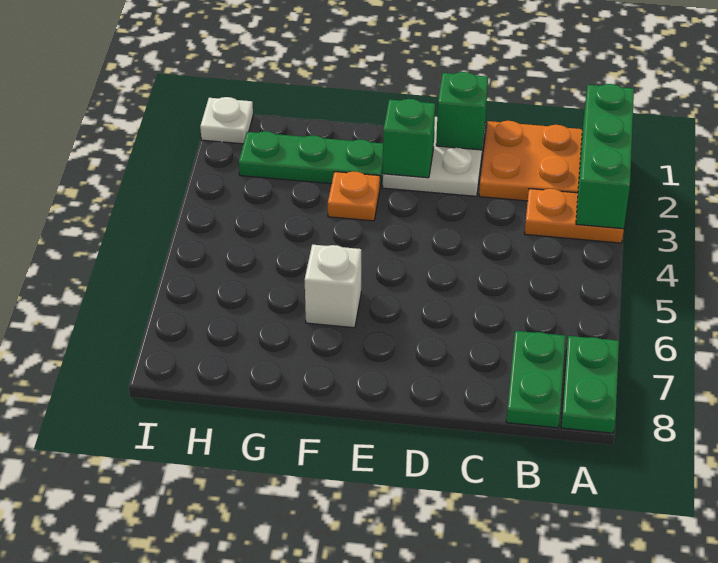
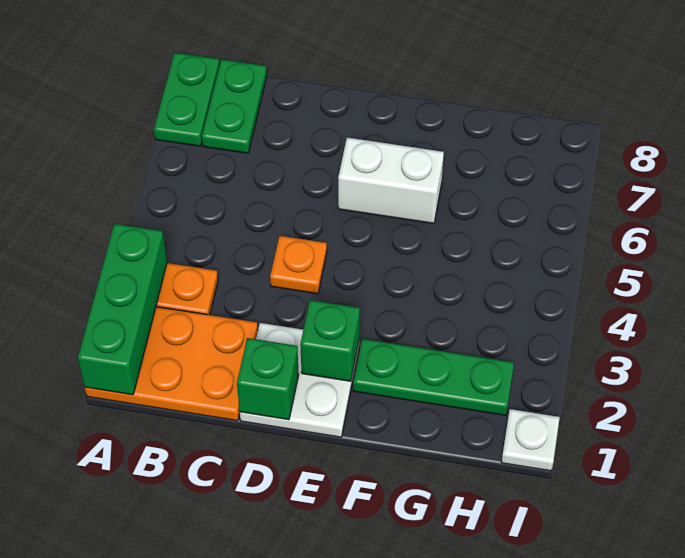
orange plate F3 level 1 -> orange plate D4 level 1
white brick F6 level 1 -> white brick E6:F6 level 1

